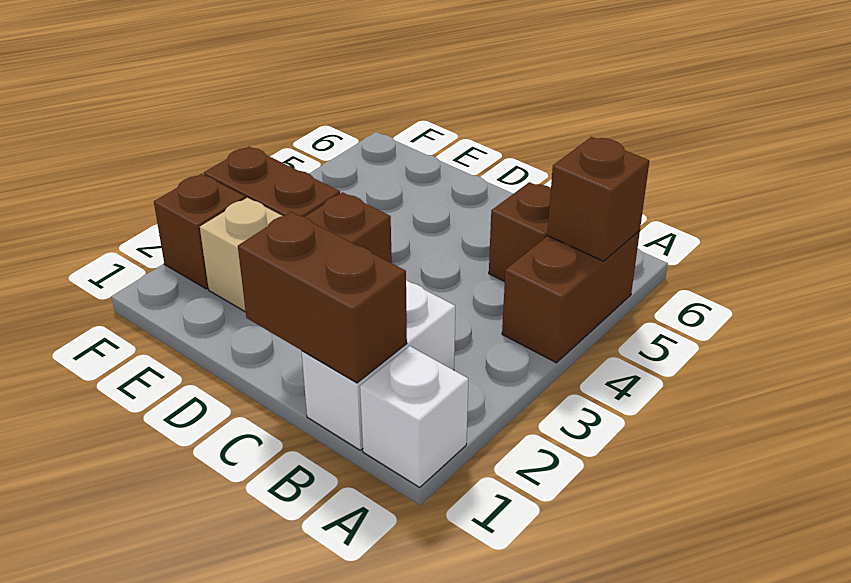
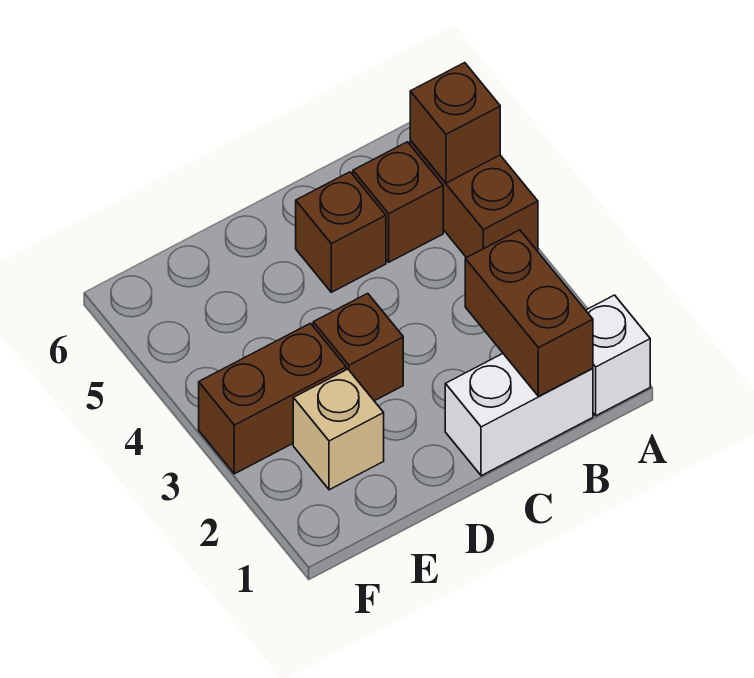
white brick B1:B2 level 1 -> white brick B1:C1 level 1
brown brick B1:C1 level 2 -> brown brick B1:B2 level 2
brown brick F2 level 1 -> brown brick C5 level 1

